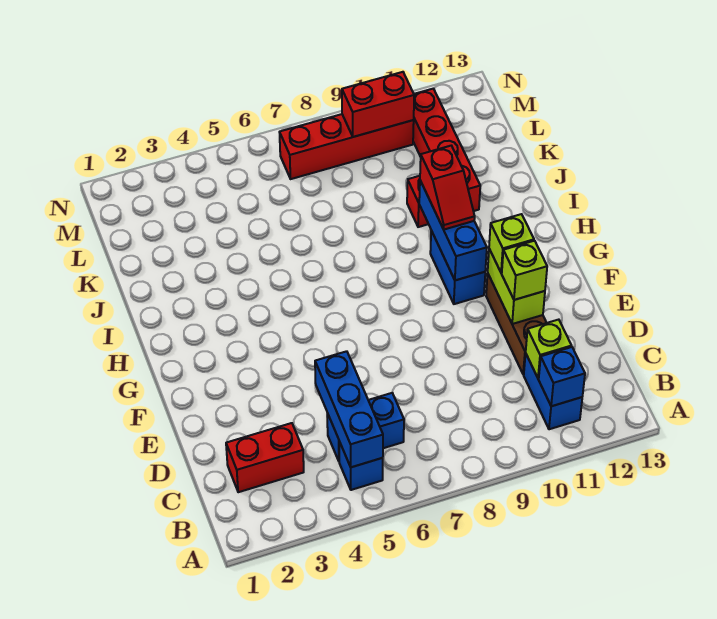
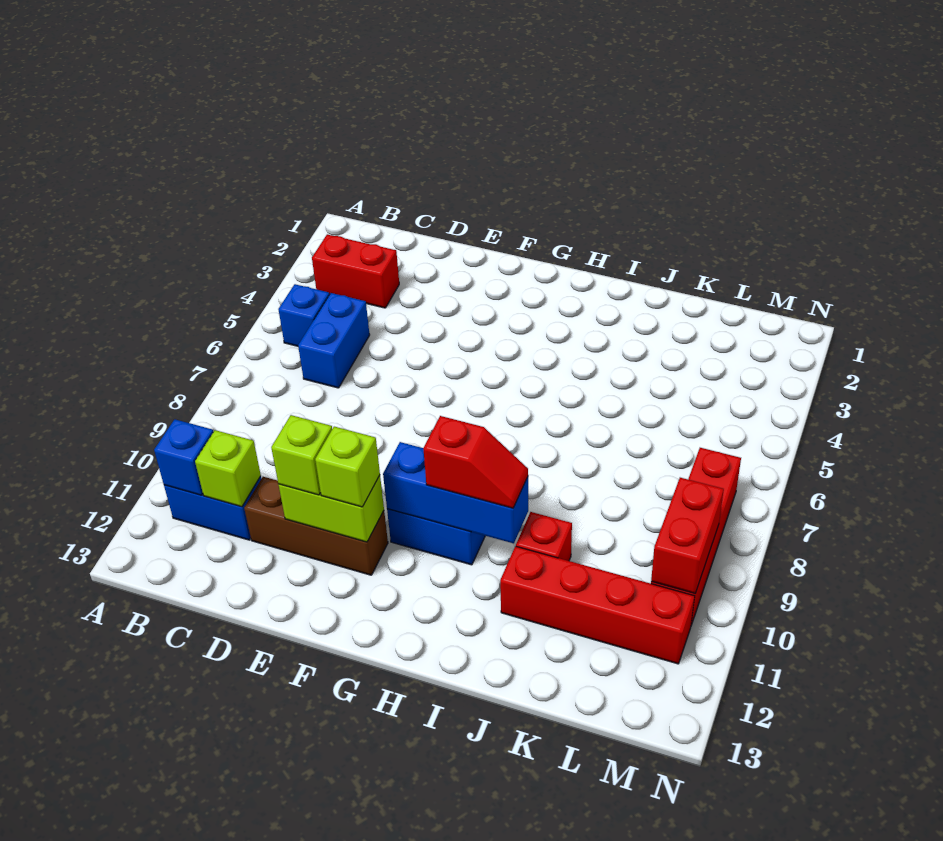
blue brick B5:D5 level 2 -> none
red brick C2:C3 level 1 -> red brick B3:C3 level 1
red slope H10:I10 level 3 top I -> red slope H10:I10 level 3 top H

